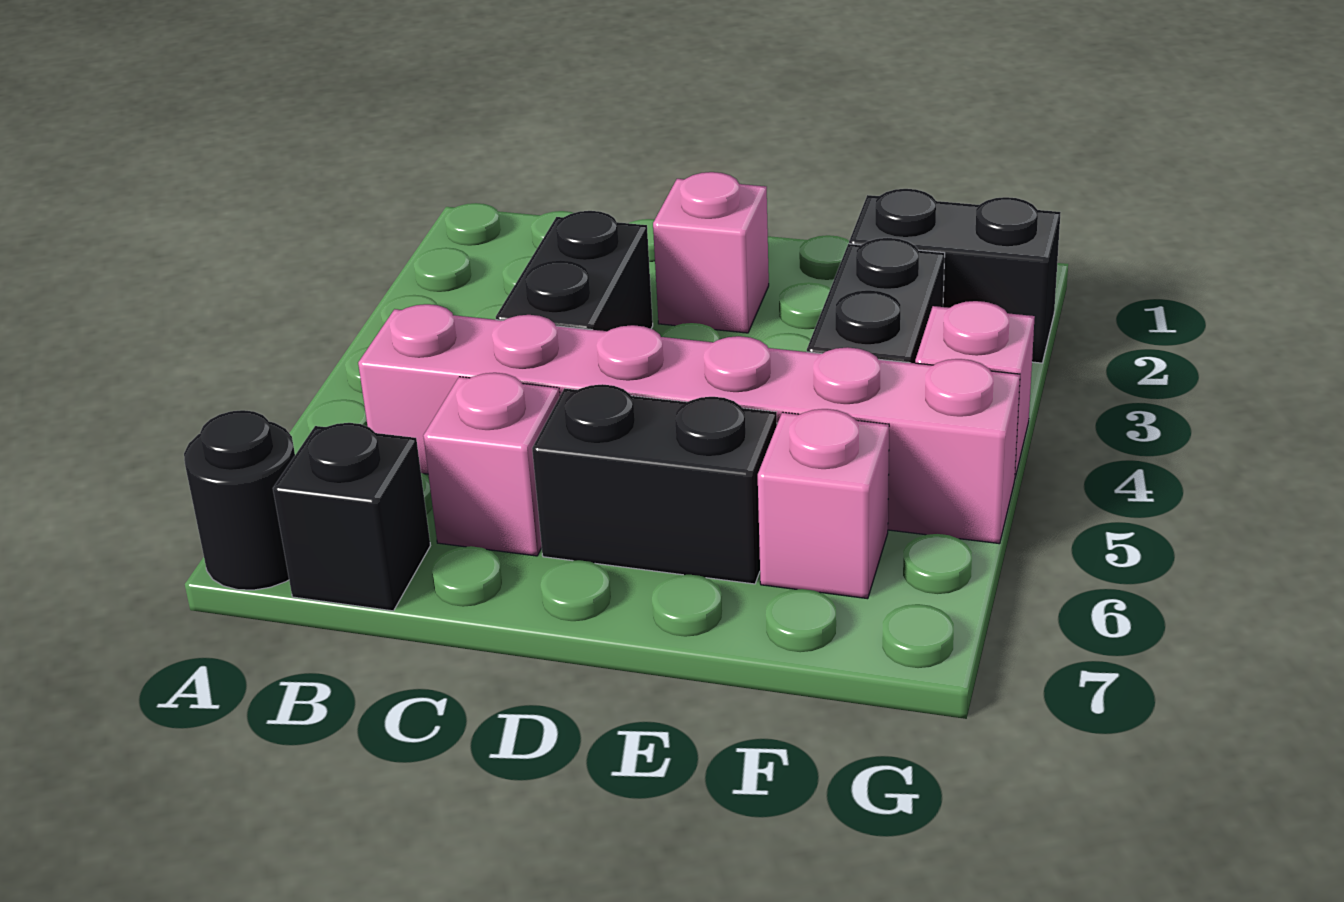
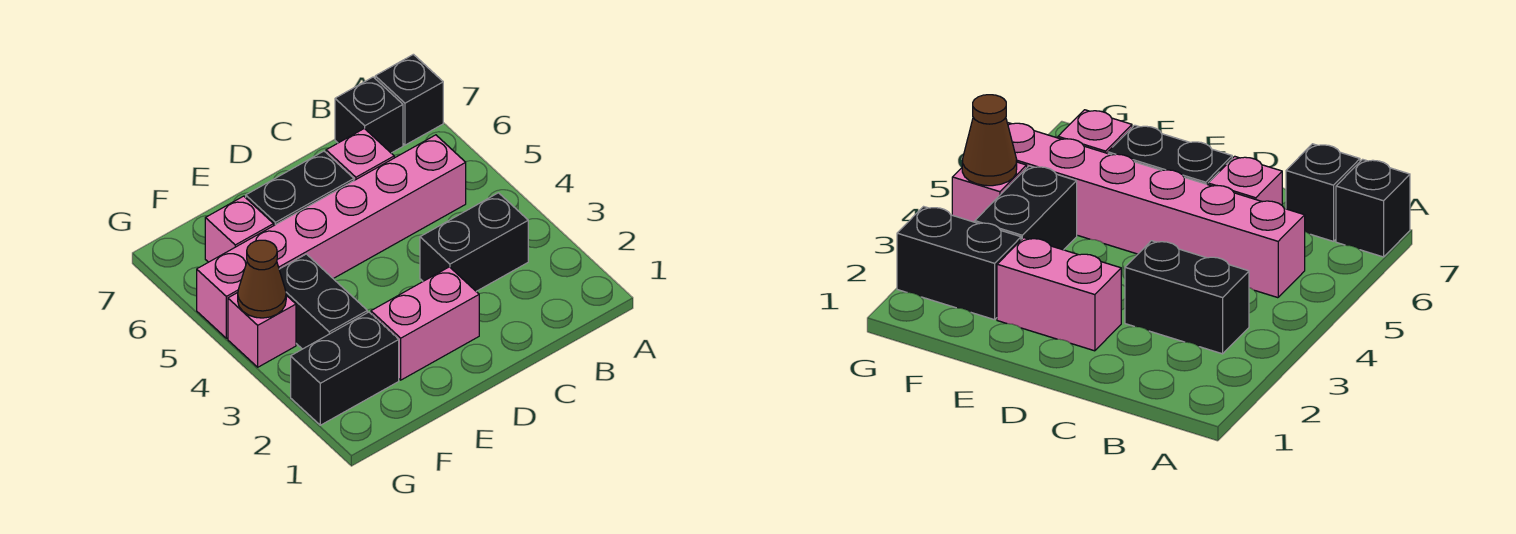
black round brick A7 level 1 -> black brick A7 level 1
black brick C3:C4 level 1 -> black brick B3:C3 level 1
pink brick D2 level 1 -> pink brick D2:E2 level 1
none -> brown cone G4 level 2

